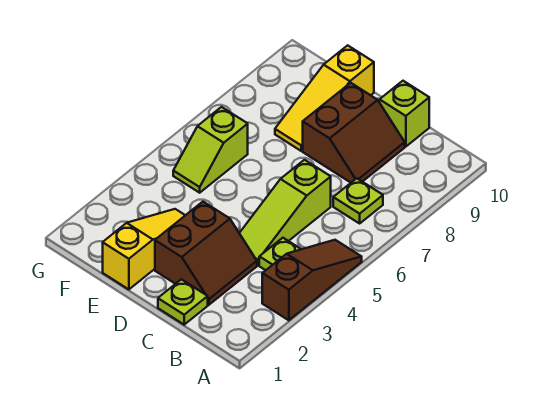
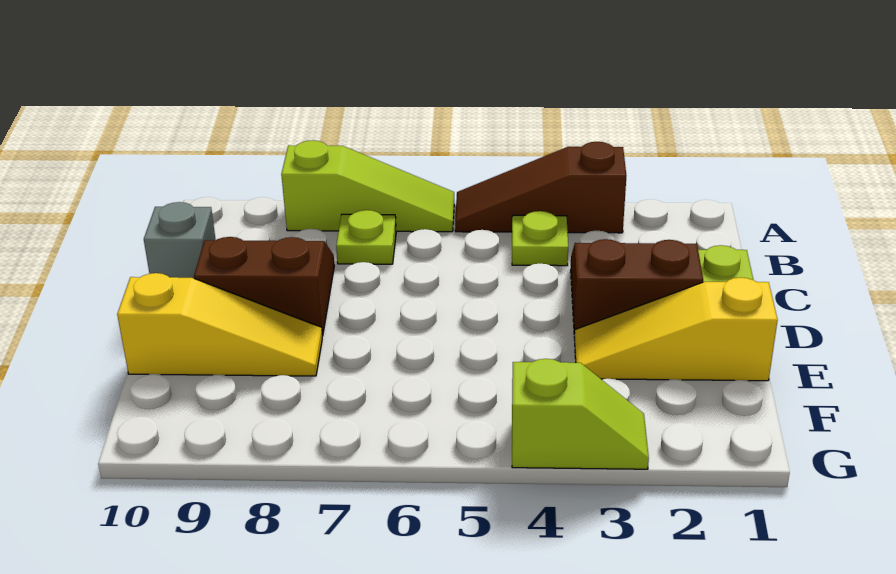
lime slope C4:C6 level 1 top 6 -> lime slope A6:A8 level 1 top 8
lime brick C10 level 1 -> grey brick C10 level 1
lime slope F5:F6 level 1 top 6 -> lime slope G3:G4 level 1 top 4

